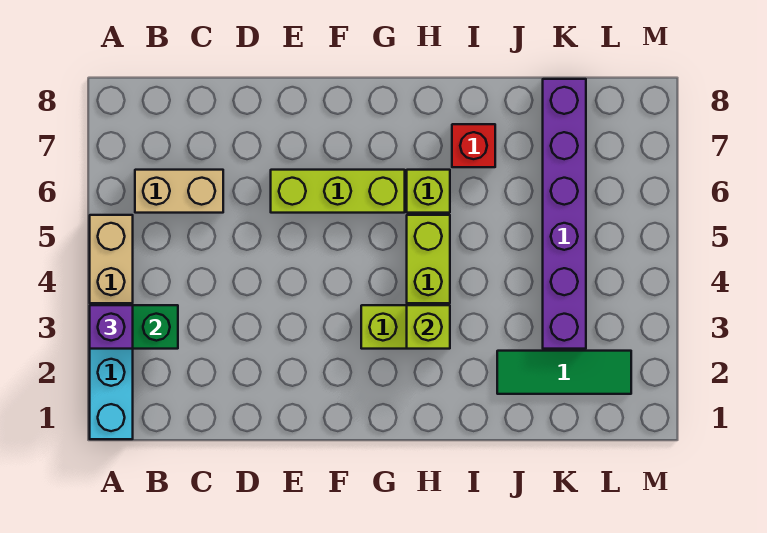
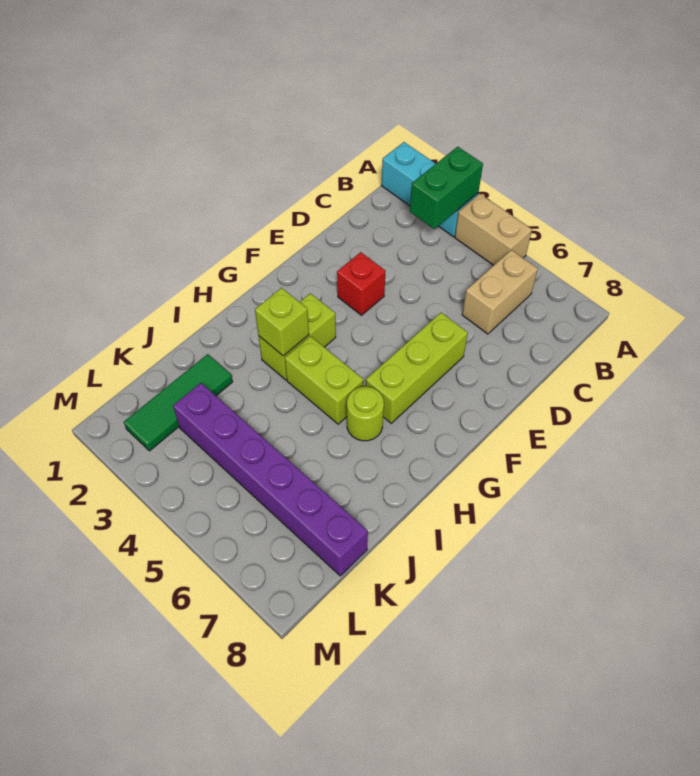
purple brick A3 level 3 -> none
lime brick H6 level 1 -> lime round brick H6 level 1
red brick I7 level 1 -> red brick E3 level 1

